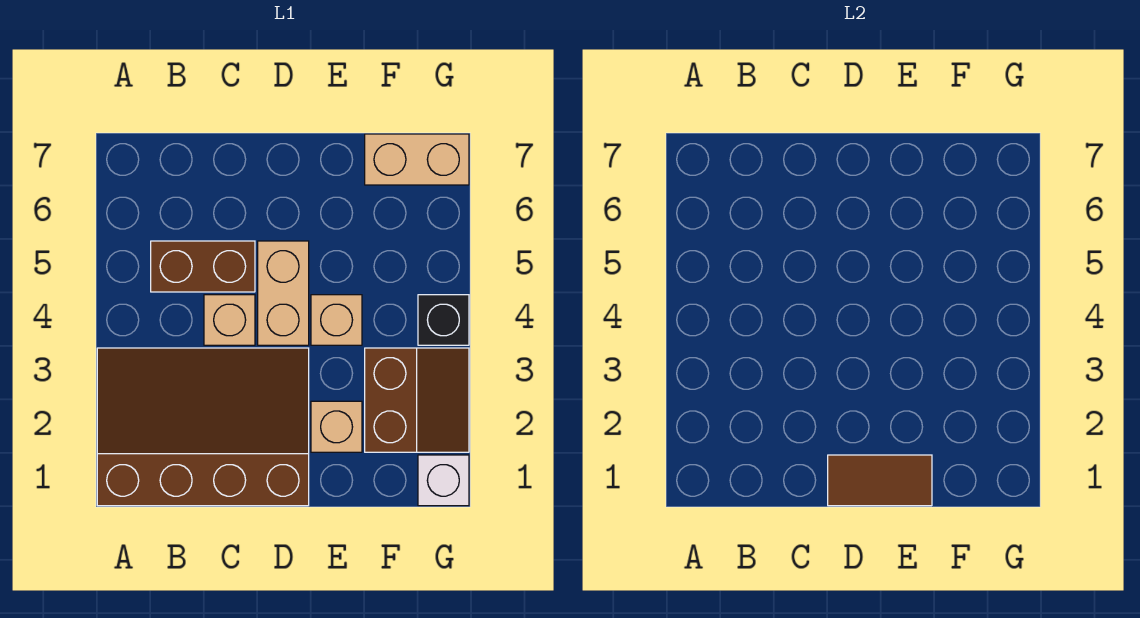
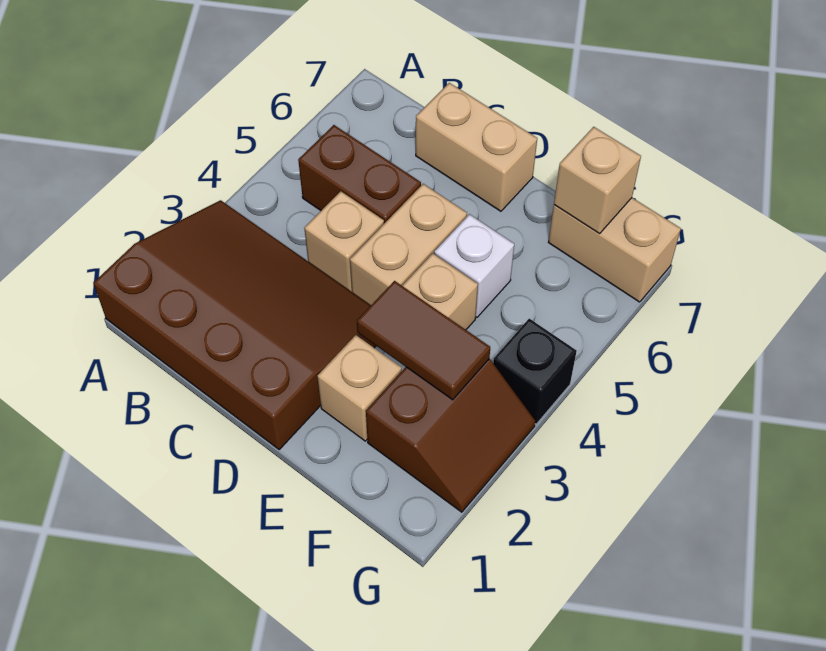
none -> tan brick C7:D7 level 1
brown tile D1:E1 level 2 -> brown tile E3:F3 level 2
none -> tan brick F7 level 2
white brick G1 level 1 -> white brick E5 level 1

